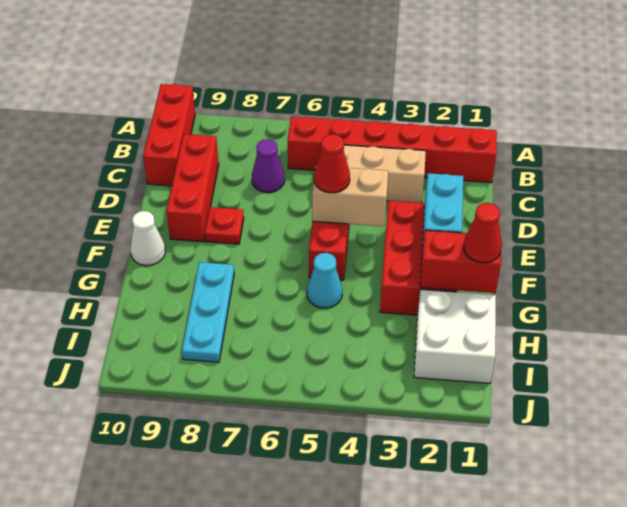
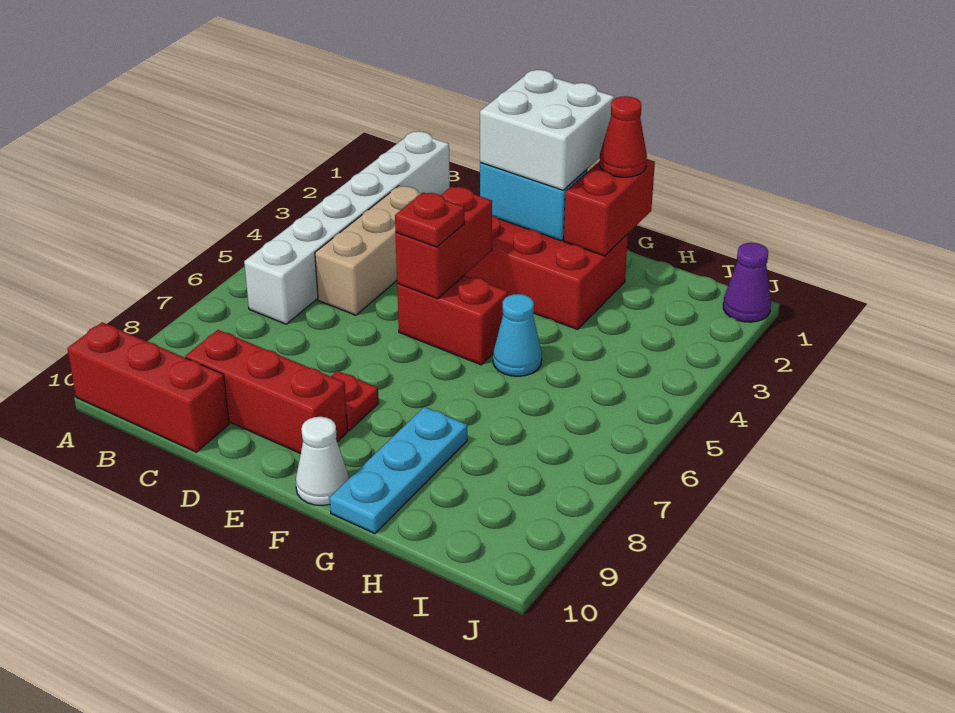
red brick B1:B6 level 1 -> white brick B1:B6 level 1
purple cone C7 level 1 -> purple cone J1 level 1
tan brick E4:E5 level 2 -> red brick E4:E5 level 2
red cone E5 level 3 -> red plate E5 level 3
cyan plate G8:I8 level 1 -> cyan plate G8:G10 level 1
white brick H1:I2 level 1 -> white brick E1:F2 level 3

